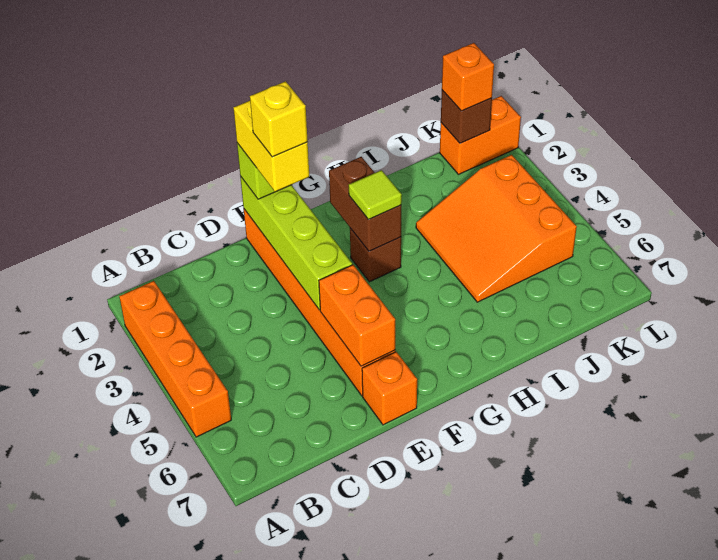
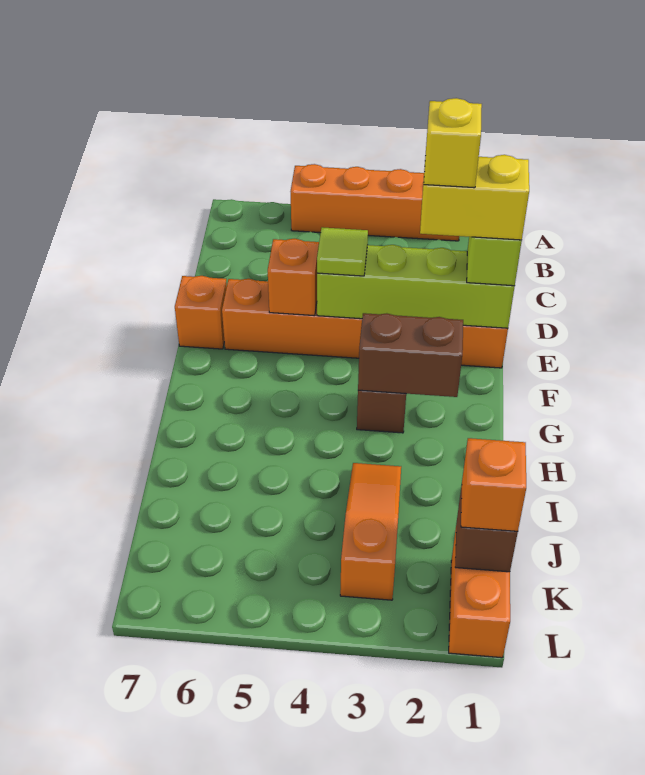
orange brick E5:E6 level 2 -> orange brick E5 level 2
lime tile G3 level 3 -> lime tile E4 level 3
orange slope I3:K5 level 1 top K -> orange slope I3:K3 level 1 top K

